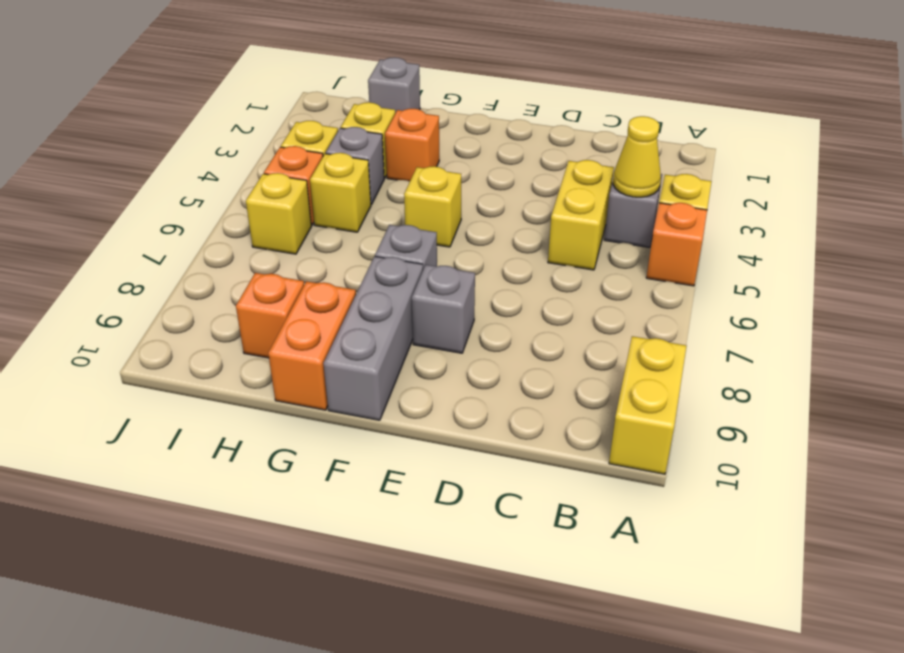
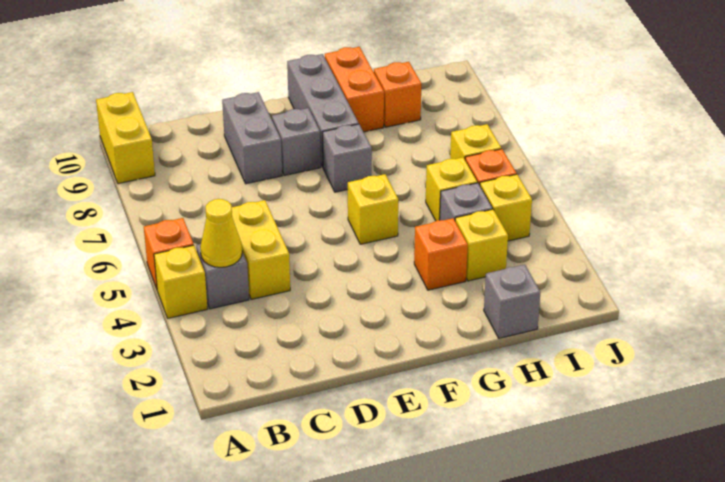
none -> grey brick D8:D9 level 1

